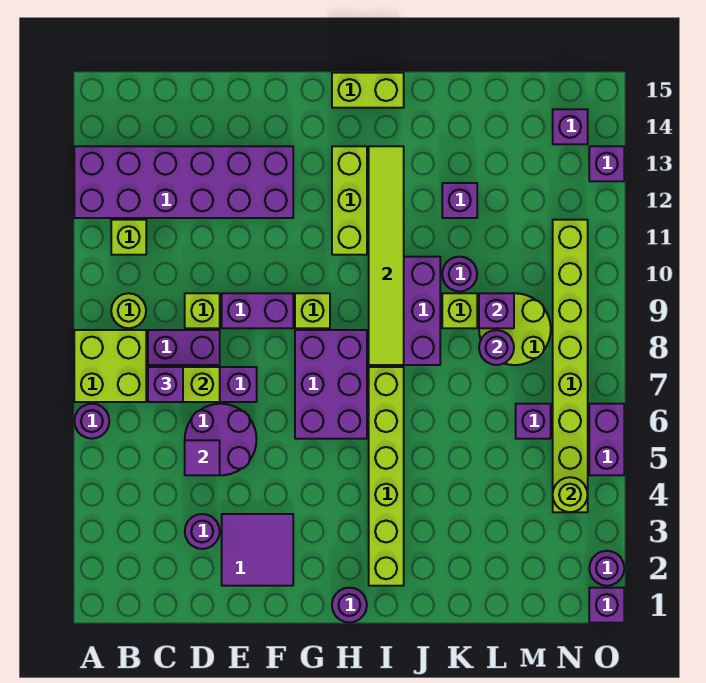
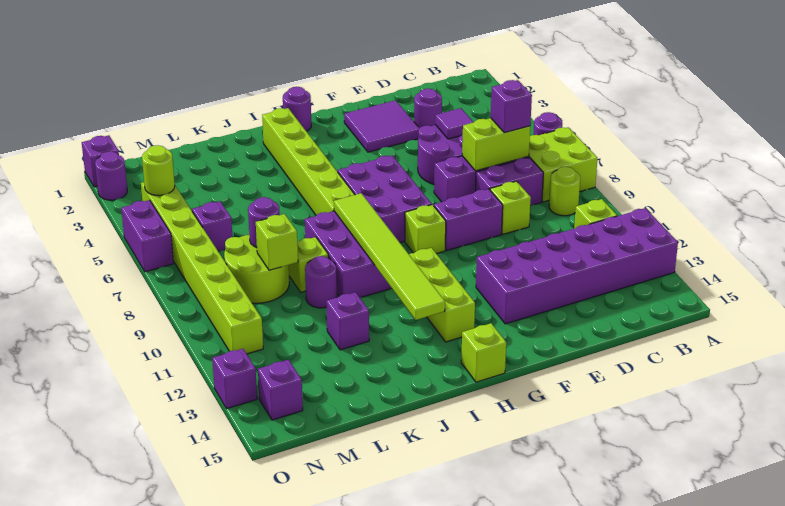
lime brick H15:I15 level 1 -> lime brick H15 level 1
purple brick L9 level 2 -> lime brick L9 level 2

